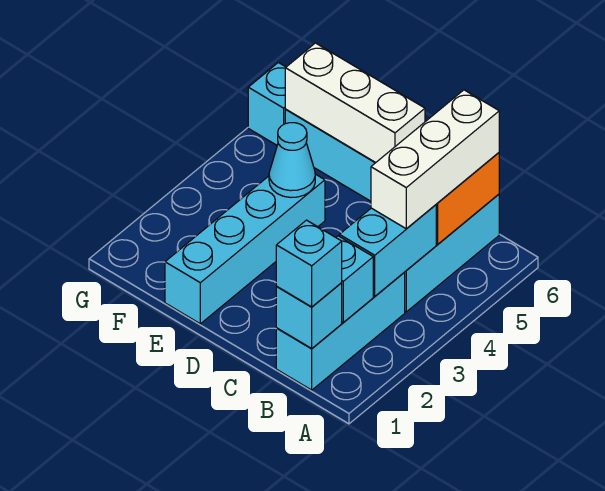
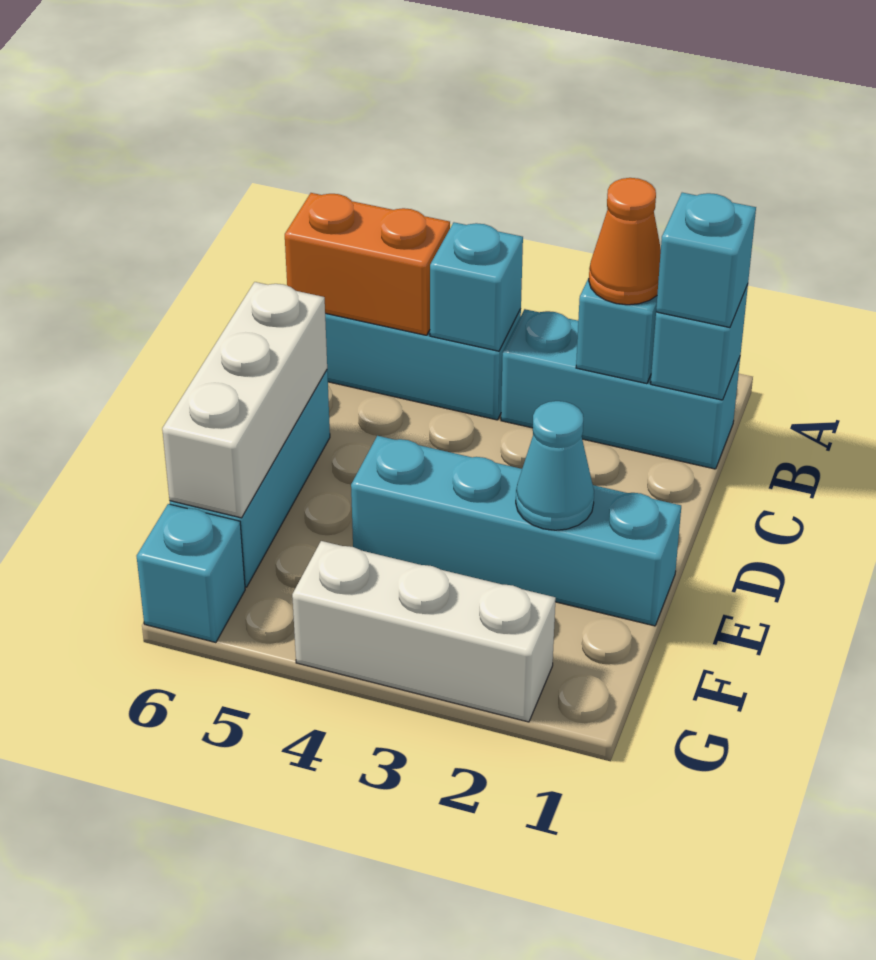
none -> orange cone B2 level 3
cyan brick B3:B4 level 2 -> cyan brick B4 level 2
white brick B4:B6 level 3 -> white brick G2:G4 level 1
cyan cone E4 level 2 -> cyan cone E2 level 2

